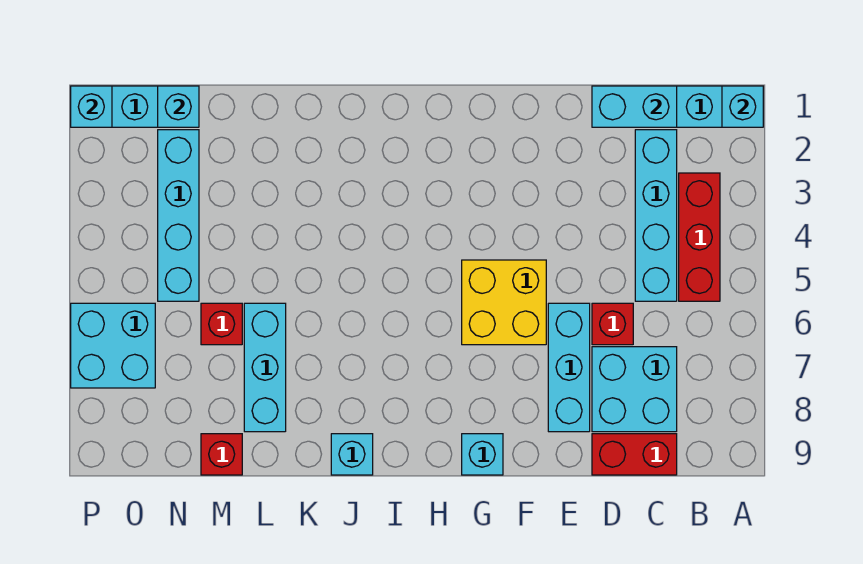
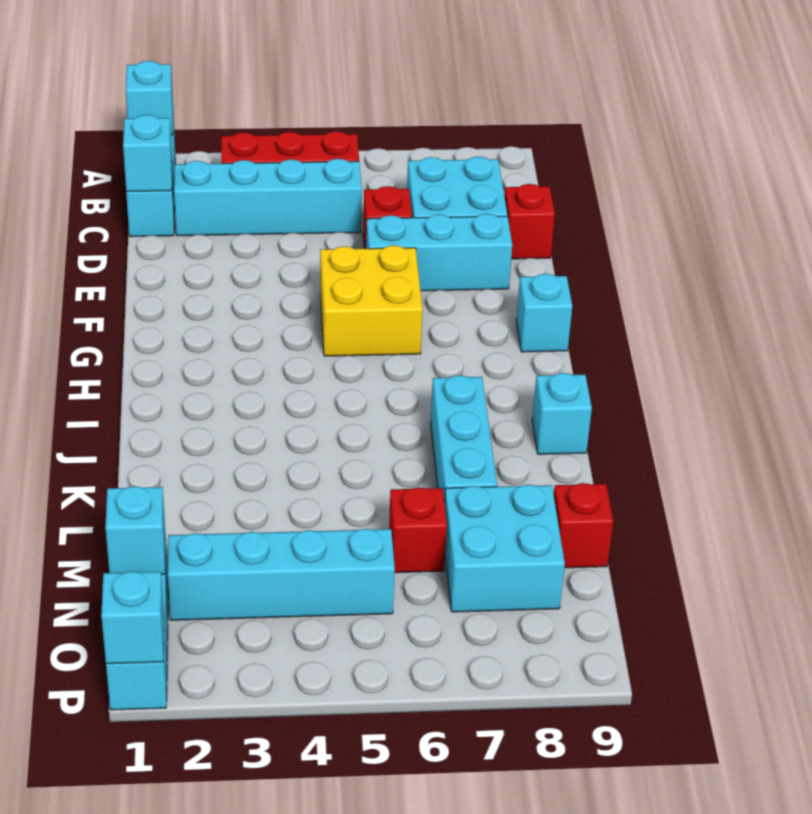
cyan brick C1:D1 level 2 -> cyan brick C1 level 2
red brick C9:D9 level 1 -> red brick D9 level 1
cyan brick L6:L8 level 1 -> cyan brick J7:L7 level 1
cyan brick O6:P7 level 1 -> cyan brick M7:N8 level 1

